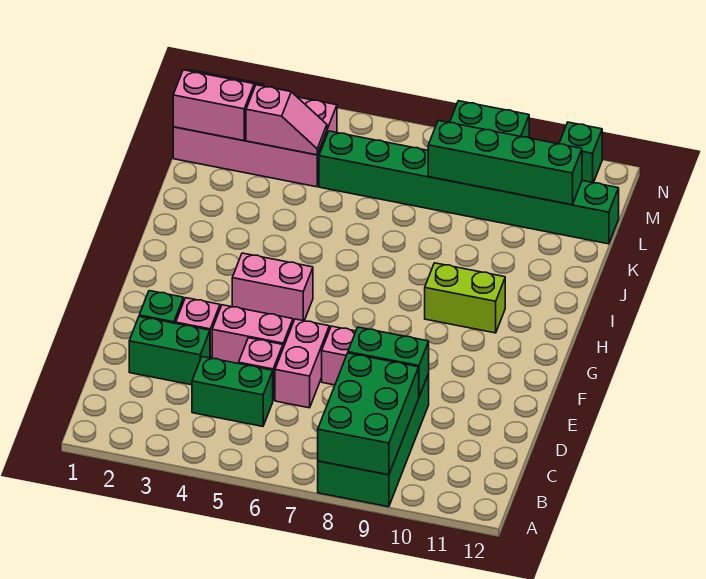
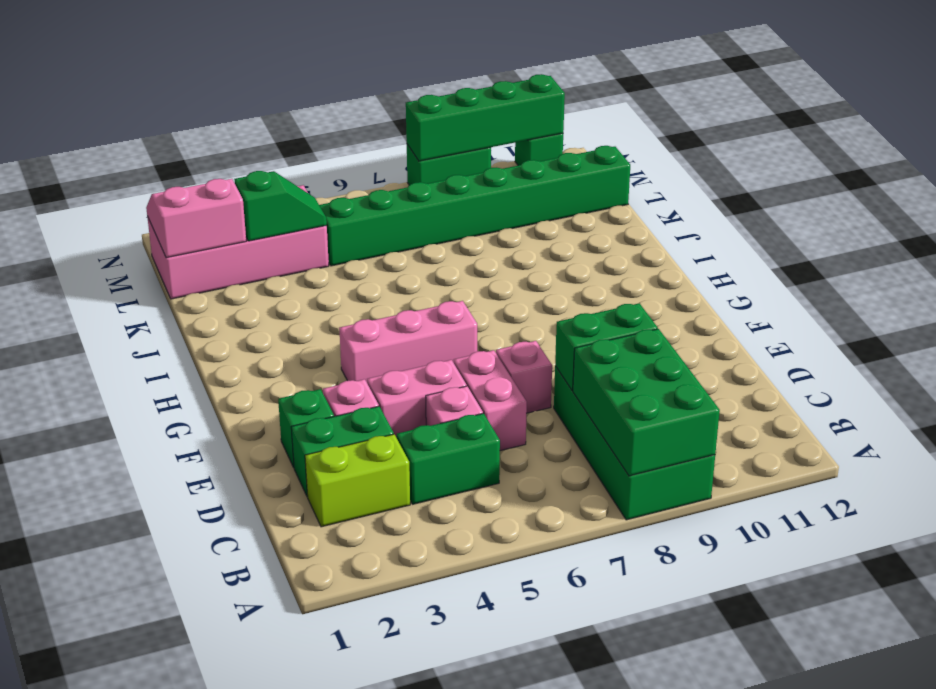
pink brick G4:G5 level 1 -> pink brick G4:G6 level 1
lime brick H9:H10 level 1 -> lime brick C2:C3 level 1
pink slope L3:L4 level 2 top 3 -> green slope L3:L4 level 2 top 3
green brick L8:L11 level 2 -> green brick N8:N11 level 2

